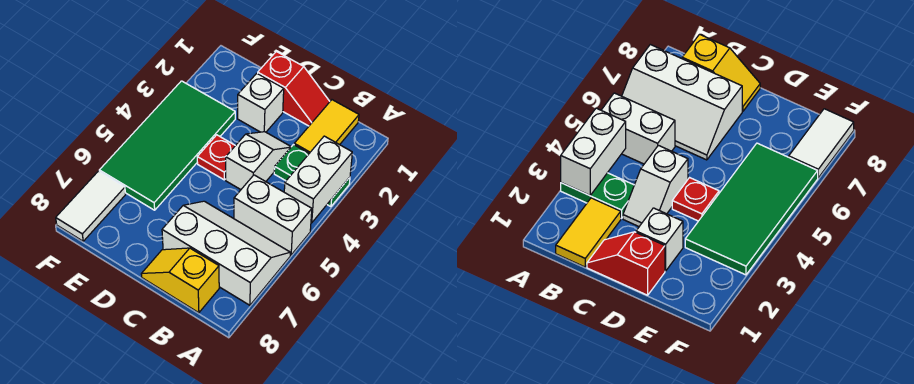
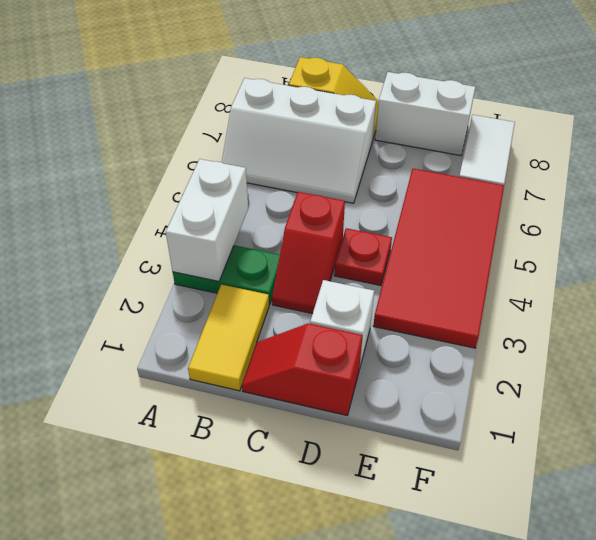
white brick A5:B5 level 1 -> white brick D8:E8 level 1
white slope C3:C4 level 1 top 4 -> red slope C3:C4 level 1 top 4
green tile E3:F6 level 1 -> red tile E3:F6 level 1

